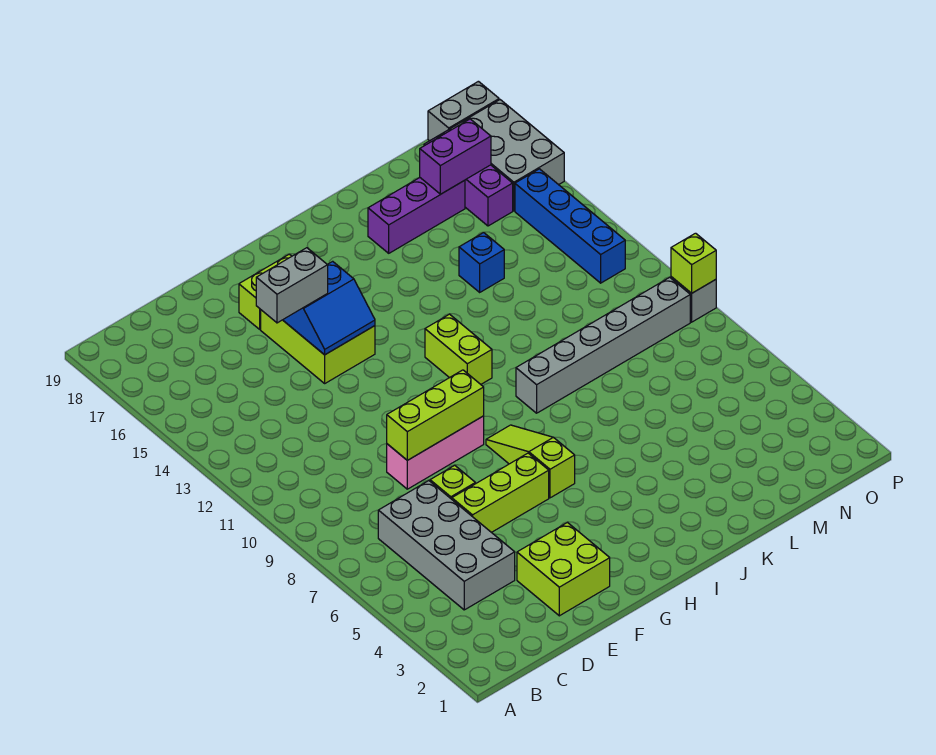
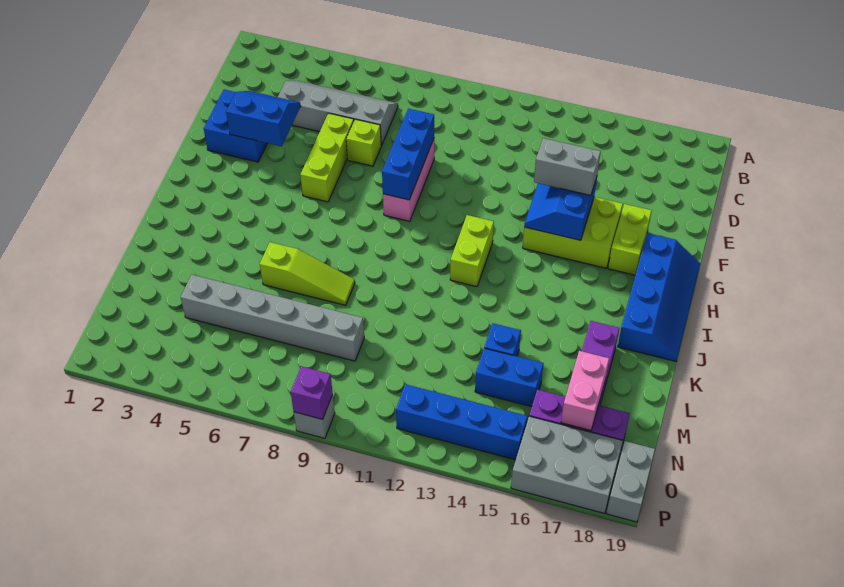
grey brick C4:D7 level 1 -> grey slope C4:D7 level 1 top D
lime brick E2:F3 level 1 -> blue brick E2:F3 level 1
none -> blue slope E3:F4 level 2 top F
lime brick E9:G9 level 2 -> blue brick E9:G9 level 2
grey brick E15:F15 level 3 -> grey brick F14:F15 level 3
none -> blue slope G18:J19 level 1 top 18
lime slope H6:H8 level 1 top 6 -> lime slope K6:K8 level 1 top 6
lime brick I11:I12 level 1 -> lime brick H12:I12 level 1
grey brick J9:O9 level 1 -> grey brick M4:M9 level 1
none -> blue brick M14:M15 level 1
purple brick M17:N17 level 2 -> pink brick M17:N17 level 2
lime brick P9 level 2 -> purple brick P9 level 2

